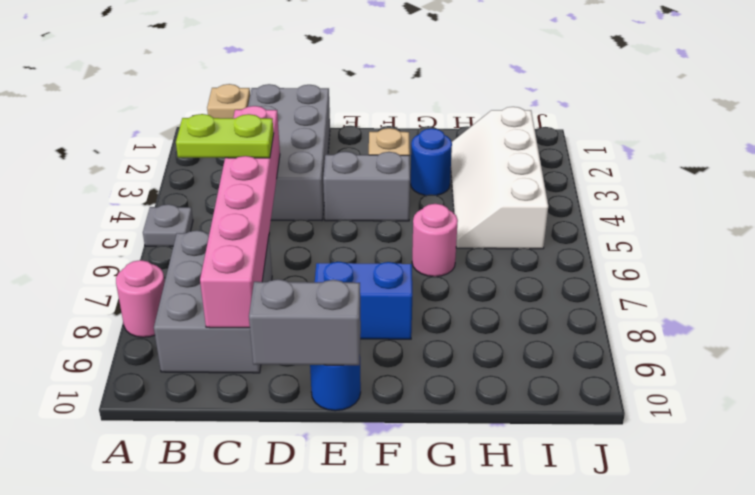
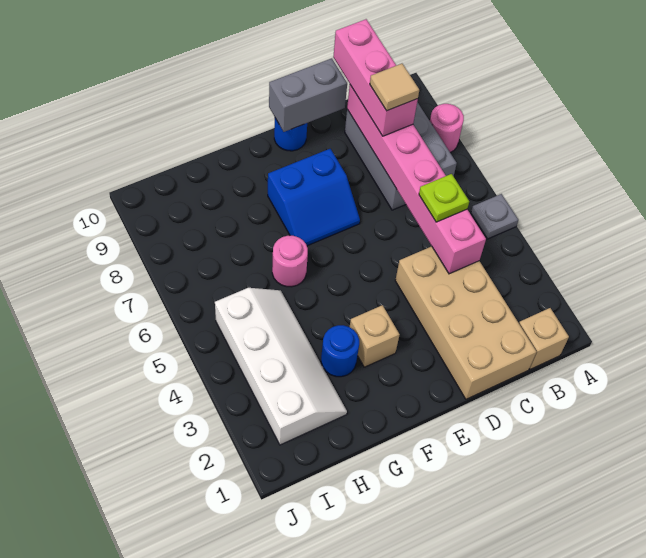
lime plate B5:C5 level 3 -> lime plate C5 level 3
grey brick C1:D4 level 1 -> tan brick C1:D4 level 1
none -> pink brick C8:C10 level 3
none -> tan tile C8 level 4
grey brick E4:F4 level 1 -> none

